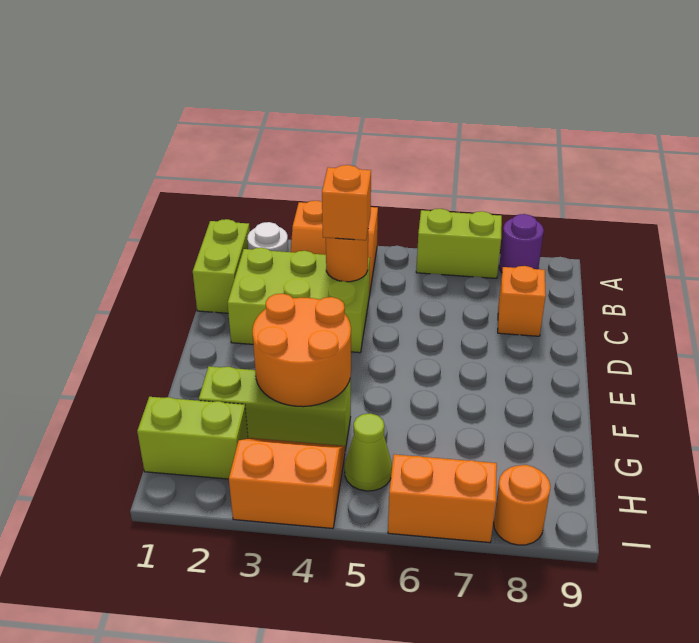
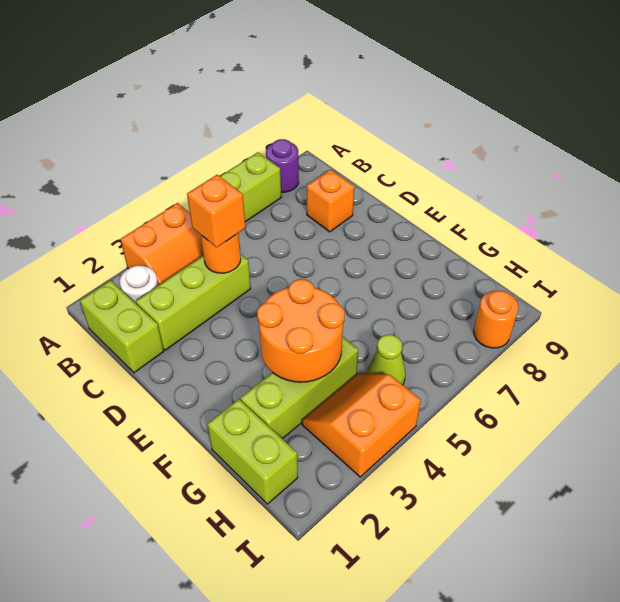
lime brick C2:D4 level 1 -> lime brick C2:C4 level 1
lime brick H1:H2 level 1 -> lime brick G1:H1 level 1
orange brick I6:I7 level 1 -> none

